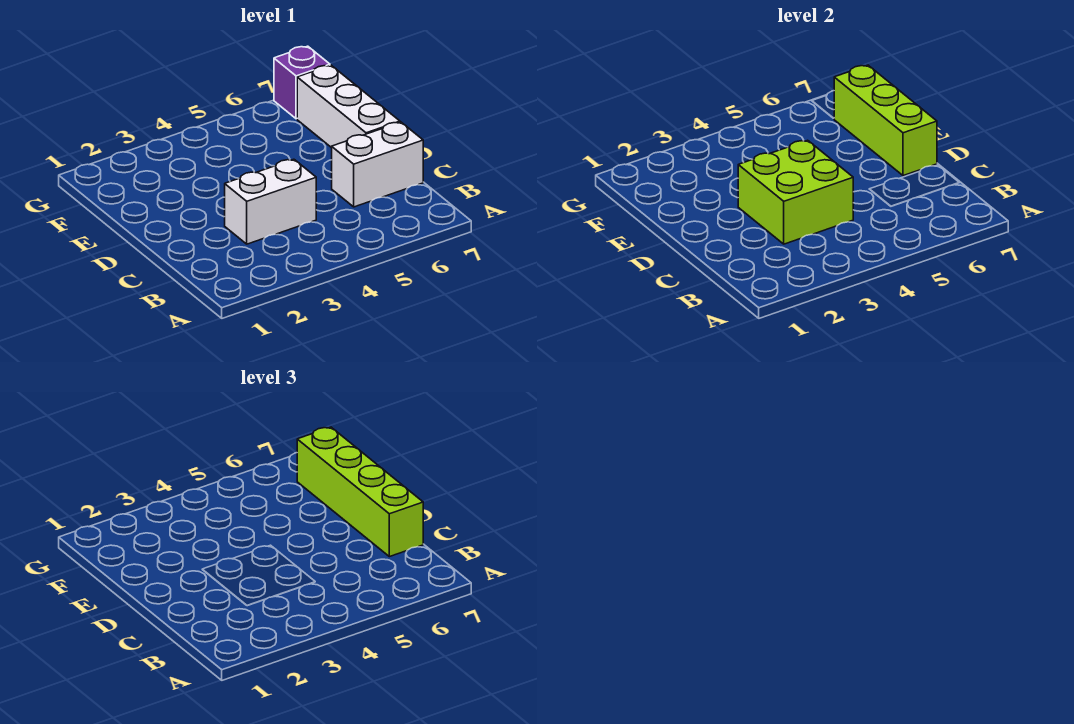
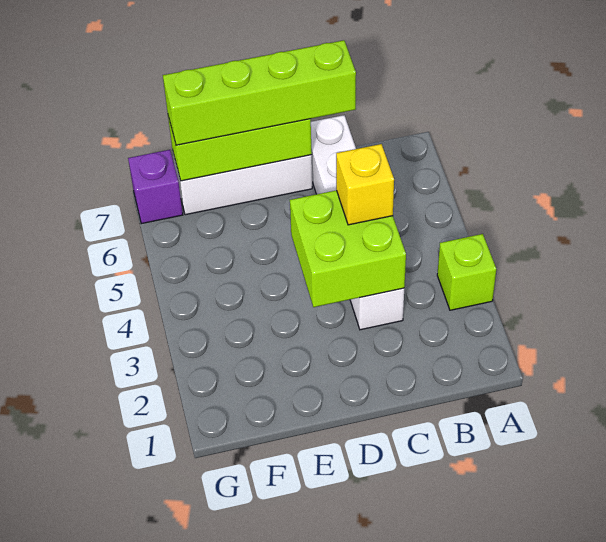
none -> lime brick A3 level 1
none -> yellow brick C4 level 3

